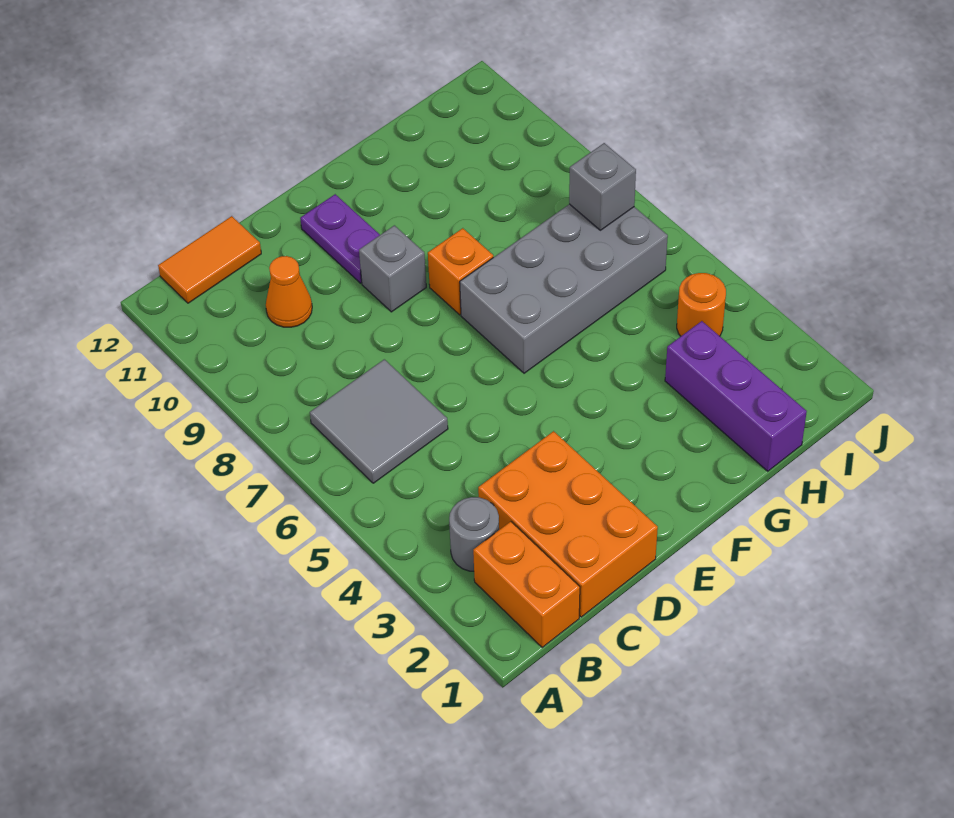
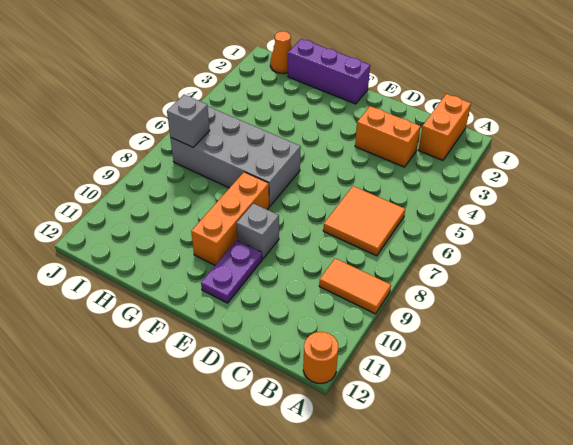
grey round brick B3 level 1 -> none
grey tile B6:C7 level 1 -> orange tile B6:C7 level 1
orange tile B12:C12 level 1 -> orange tile A9:B9 level 1
orange brick C1:D3 level 1 -> orange brick C3:D3 level 1
orange cone C10 level 1 -> orange cone I1 level 1
orange brick F8 level 1 -> orange brick F8:F10 level 1
purple brick H1:H3 level 1 -> purple brick F1:H1 level 1
orange round brick I4 level 1 -> orange round brick A12 level 1

